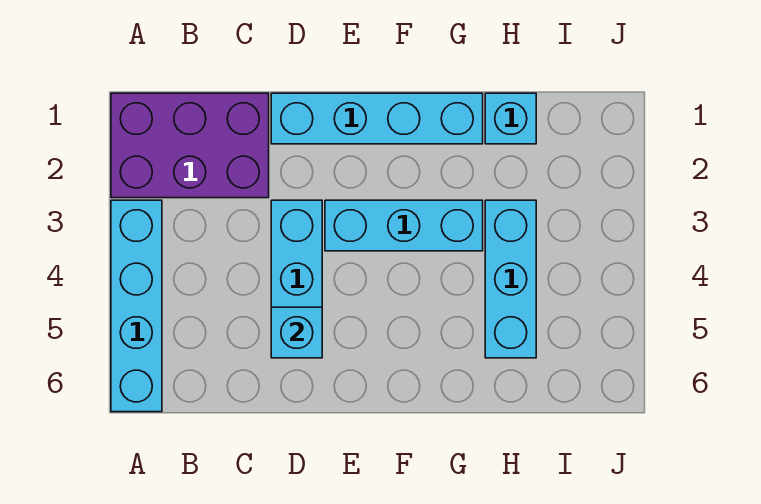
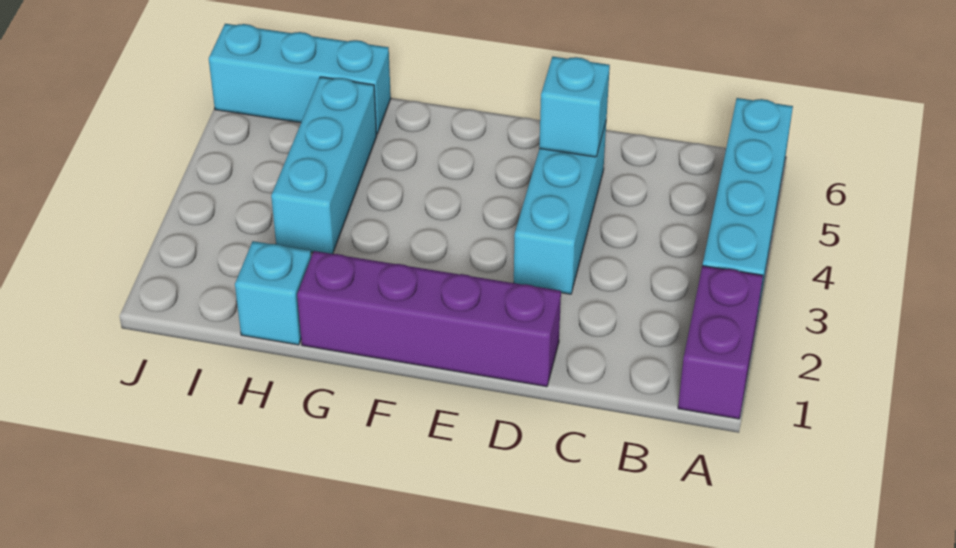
purple brick A1:C2 level 1 -> purple brick A1:A2 level 1
cyan brick D1:G1 level 1 -> purple brick D1:G1 level 1
cyan brick E3:G3 level 1 -> cyan brick H6:J6 level 1

